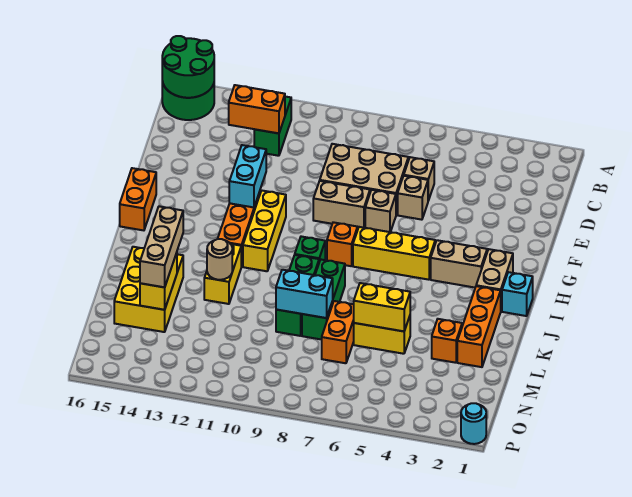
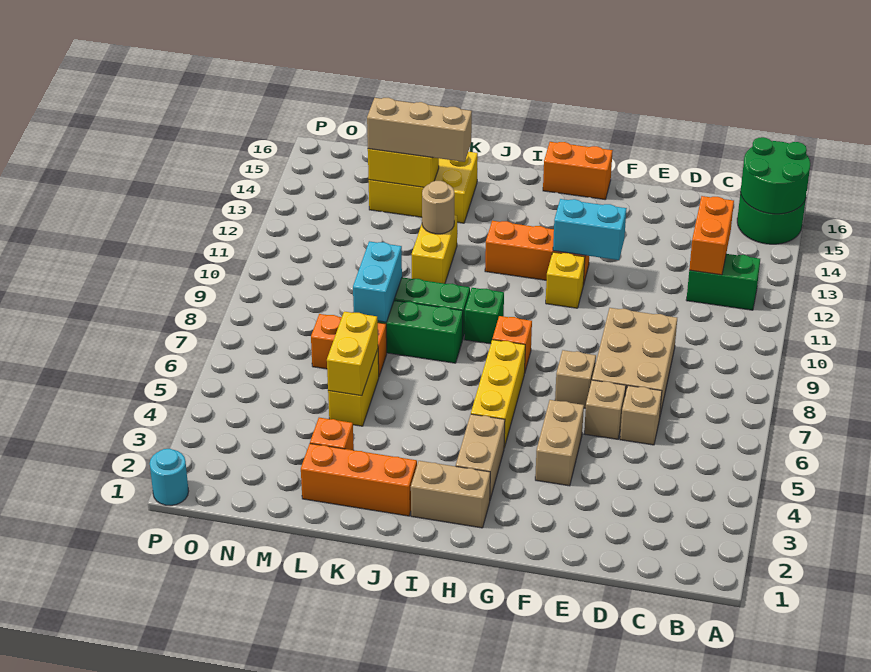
tan brick F8:F9 level 1 -> tan brick F4:F5 level 1
yellow brick G11:I11 level 1 -> yellow brick G11 level 1
cyan brick I1 level 1 -> none
yellow brick J12:K12 level 1 -> yellow brick K11:K12 level 1

